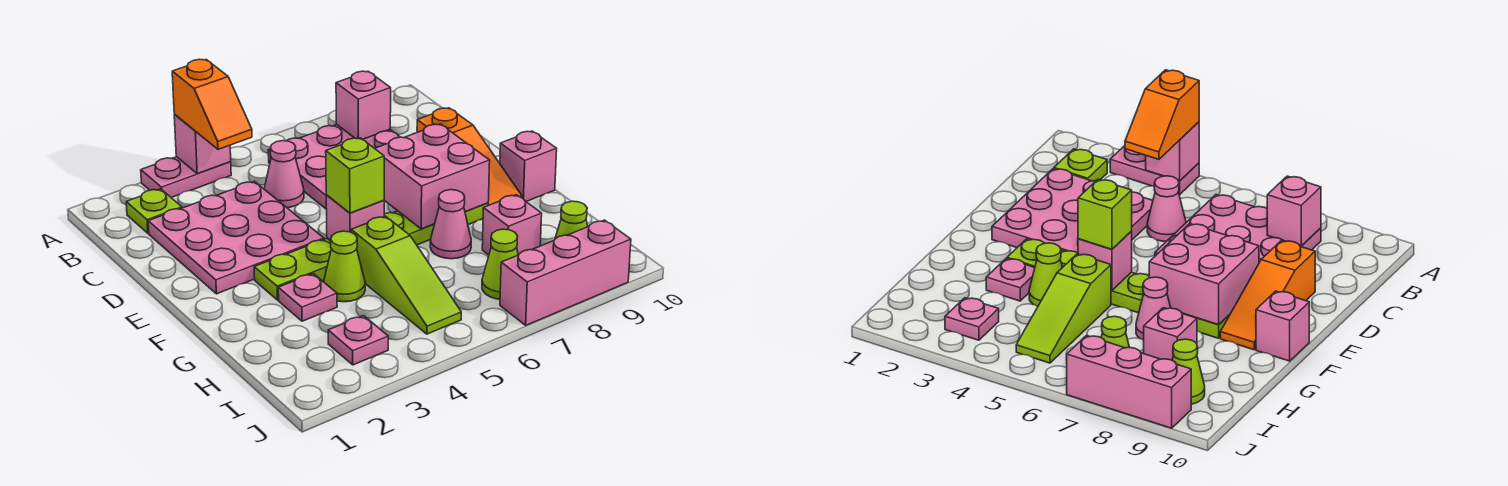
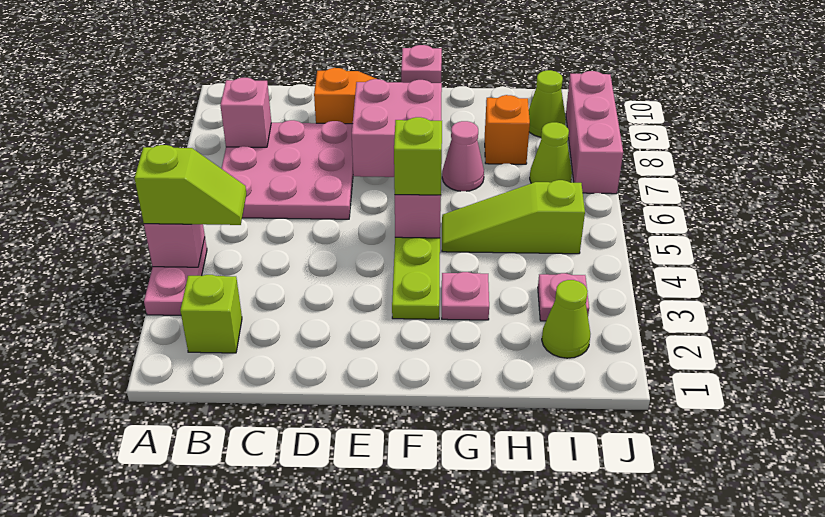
orange slope A4:B4 level 3 top A -> lime slope A4:B4 level 3 top A
lime plate B2 level 1 -> lime brick B2 level 1
pink plate C2:E4 level 1 -> none
pink cone C5 level 1 -> none
lime cone G4 level 1 -> lime cone I2 level 1
lime slope G5:I5 level 1 top G -> lime slope G5:I5 level 1 top I
pink brick H8 level 1 -> orange brick H8 level 1

